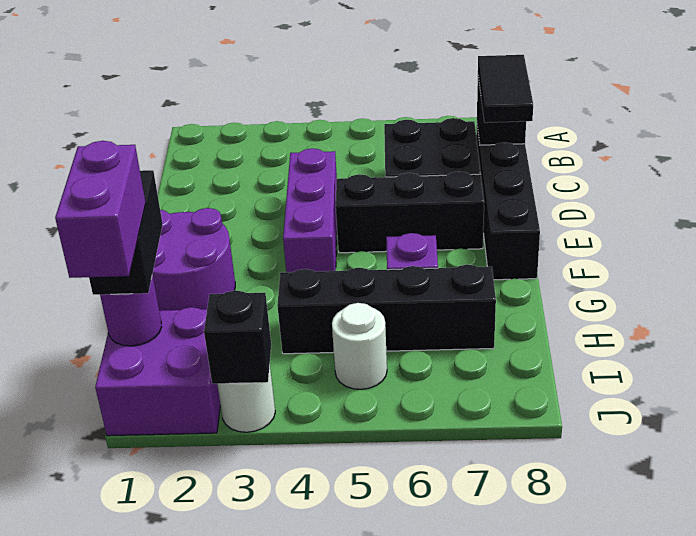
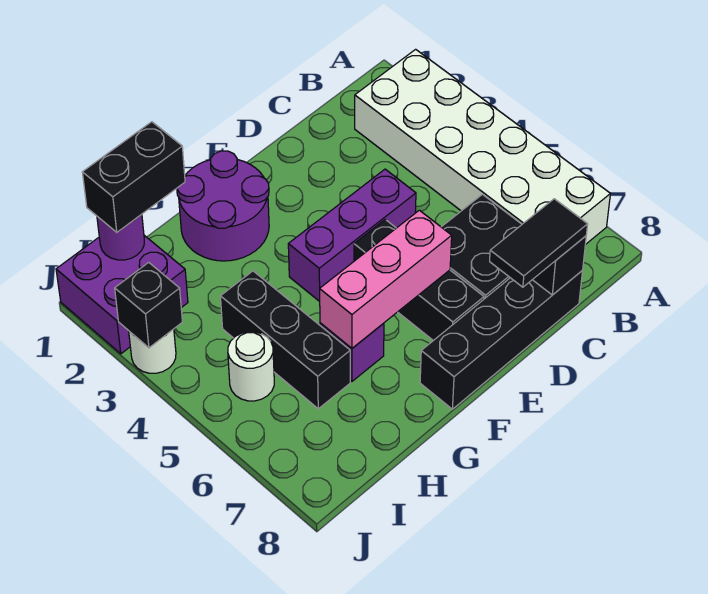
none -> white brick A2:B7 level 1
none -> pink brick E6:G6 level 2
black brick H4:H7 level 1 -> black brick H4:H6 level 1
purple brick I1:J1 level 4 -> none

